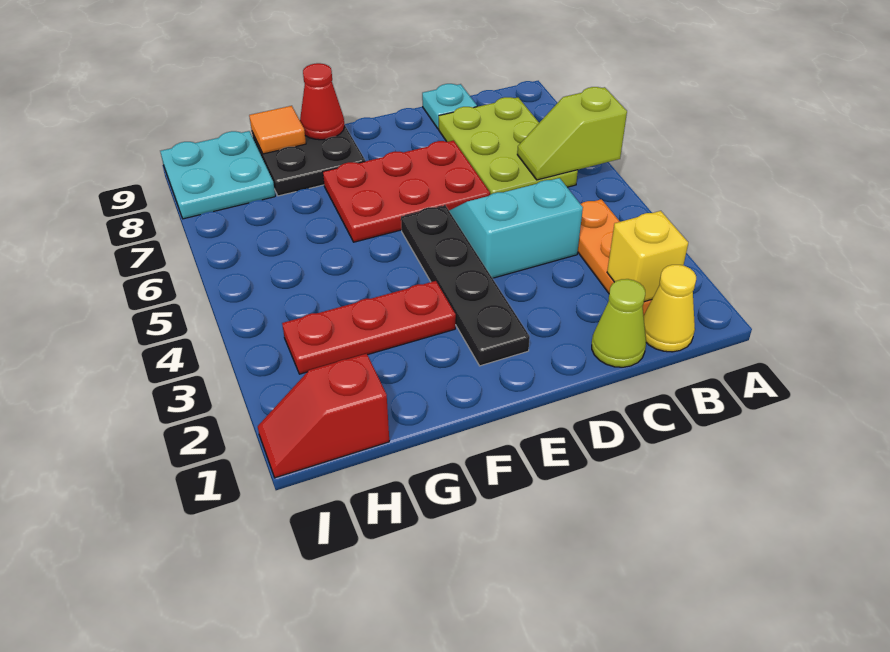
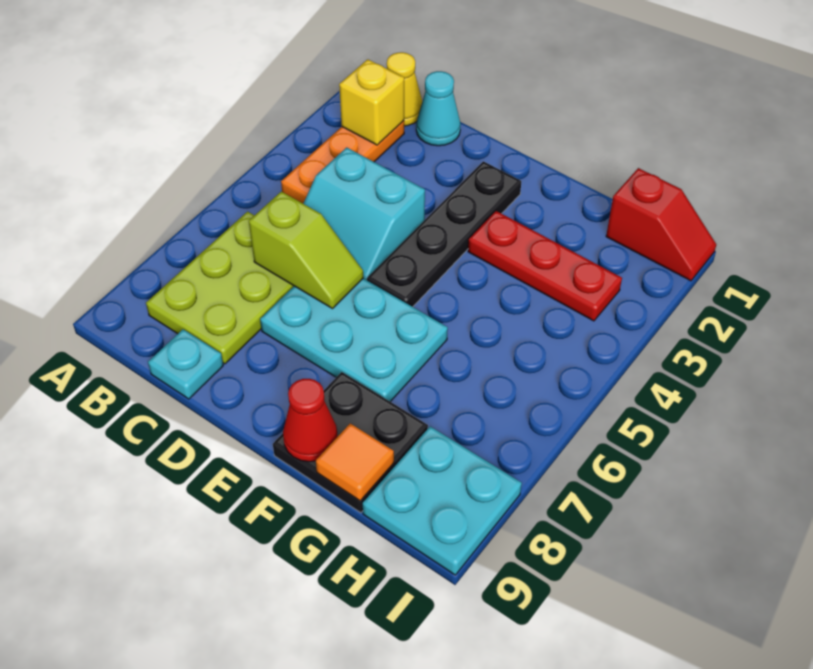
lime slope A6:B6 level 2 top A -> lime slope C6:D6 level 2 top C
lime cone C1 level 1 -> cyan cone C1 level 1
red plate D6:F7 level 1 -> cyan plate D6:F7 level 1

